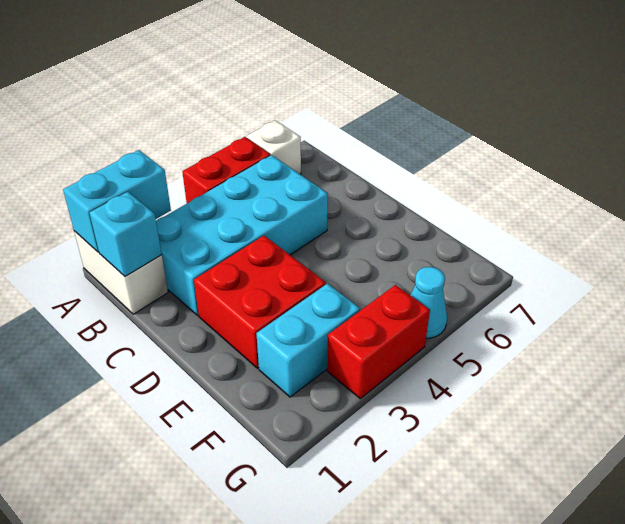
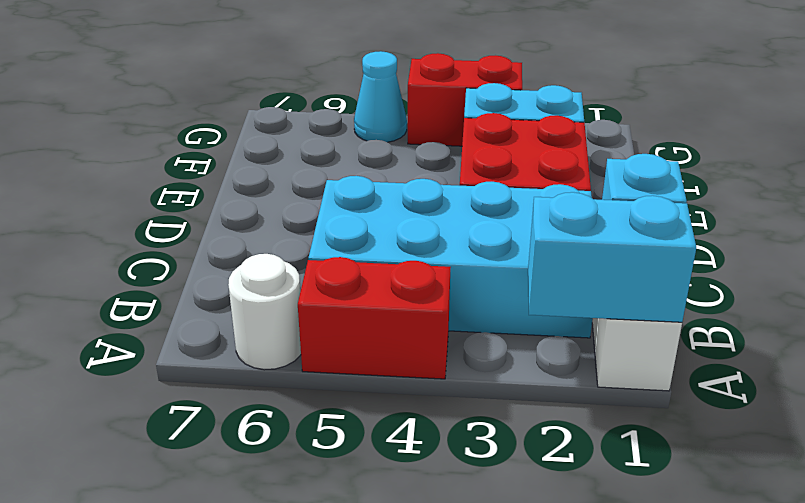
white brick A6 level 1 -> white round brick A6 level 1

